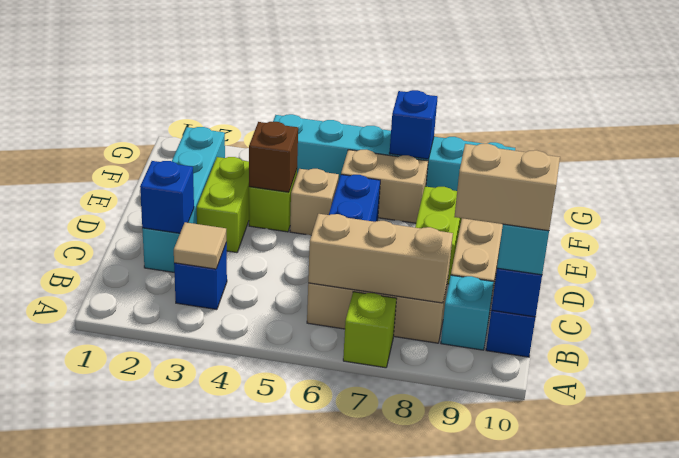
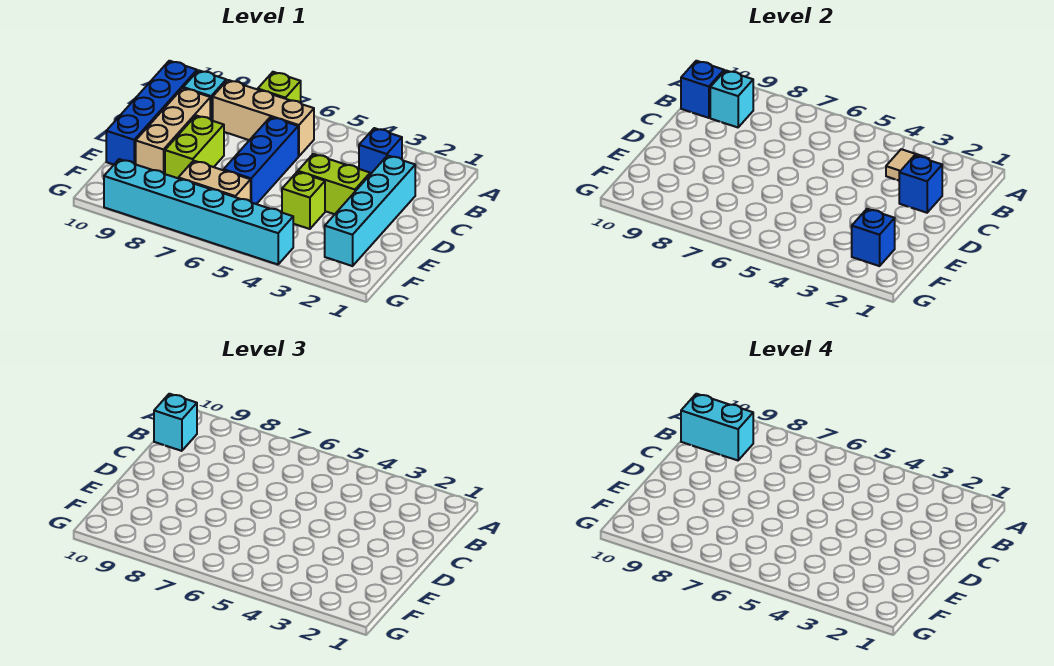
tan brick B6:B8 level 2 -> none
none -> cyan brick B9 level 2
tan brick B9:B10 level 4 -> cyan brick B9:B10 level 4
lime brick D3:E3 level 1 -> lime brick D3:D4 level 1
brown brick E4 level 2 -> none
tan brick E5 level 1 -> none
blue brick G7 level 2 -> blue brick F2 level 2

